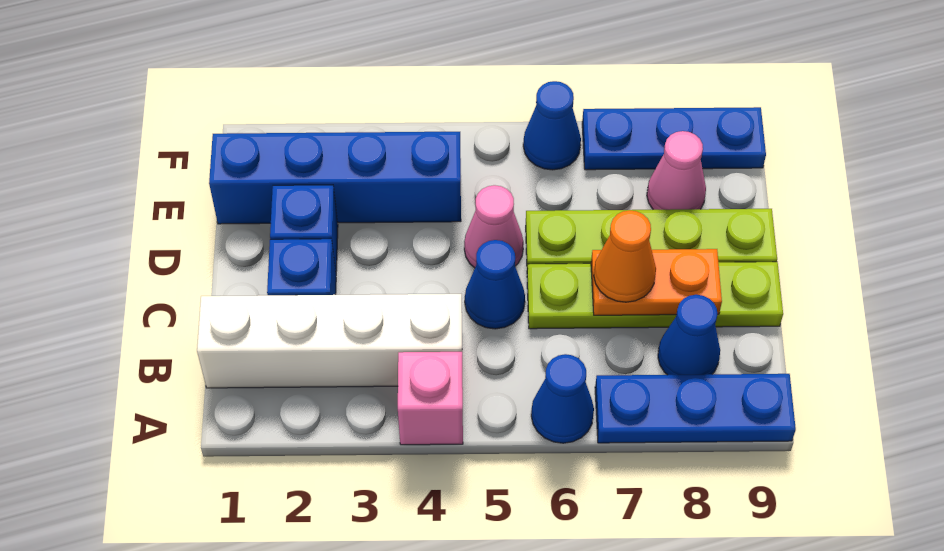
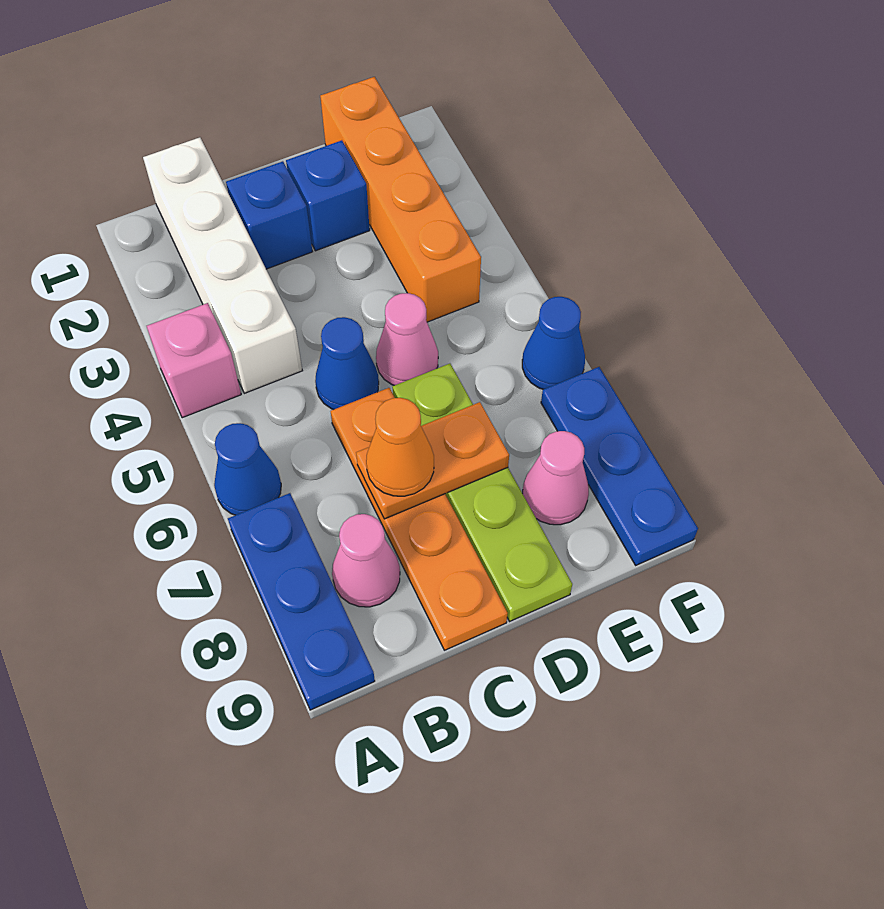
blue cone B8 level 1 -> pink cone B8 level 1
lime plate C6:C9 level 1 -> orange plate C6:C9 level 1
orange plate C7:C8 level 2 -> orange plate C7:D7 level 2
blue brick E1:E4 level 1 -> orange brick E1:E4 level 1

